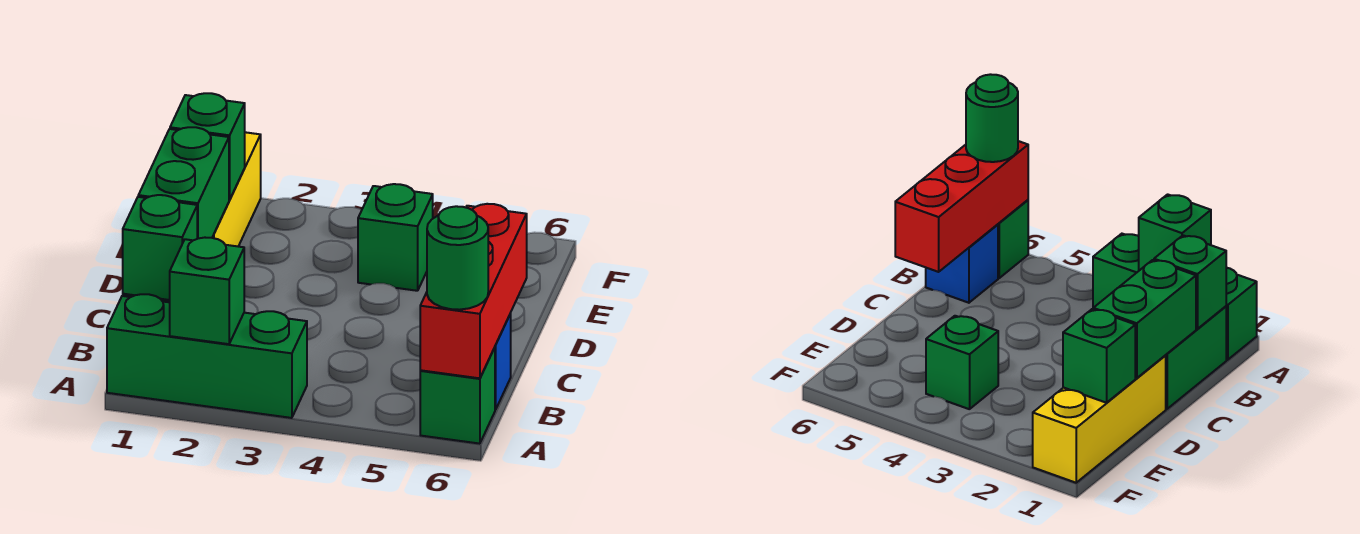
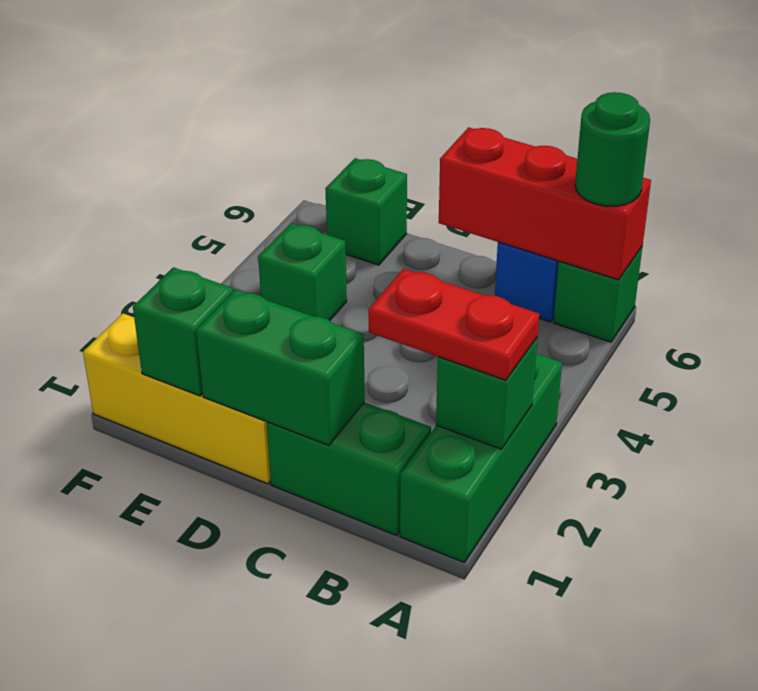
none -> red plate A2:B2 level 3
green brick B1 level 2 -> green brick E6 level 1

